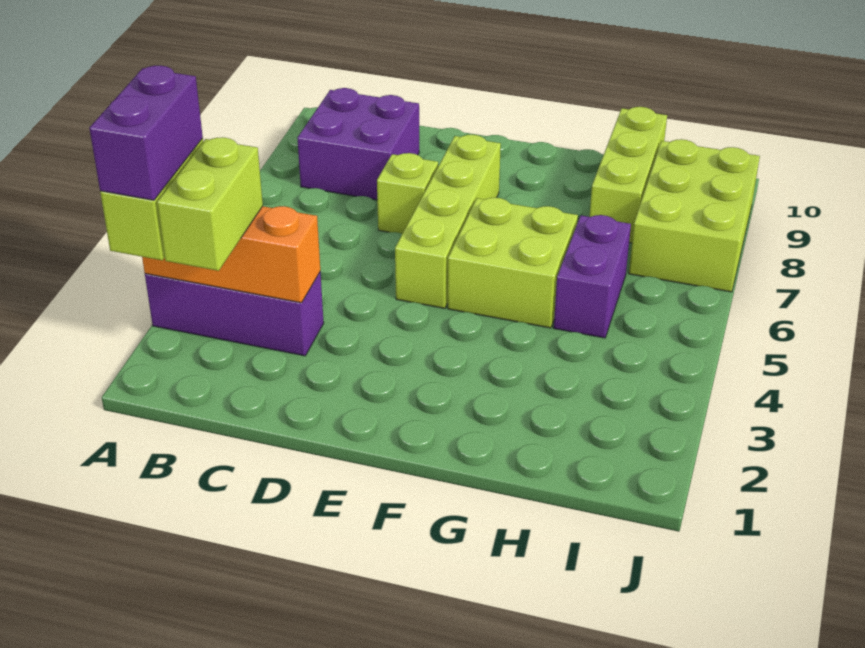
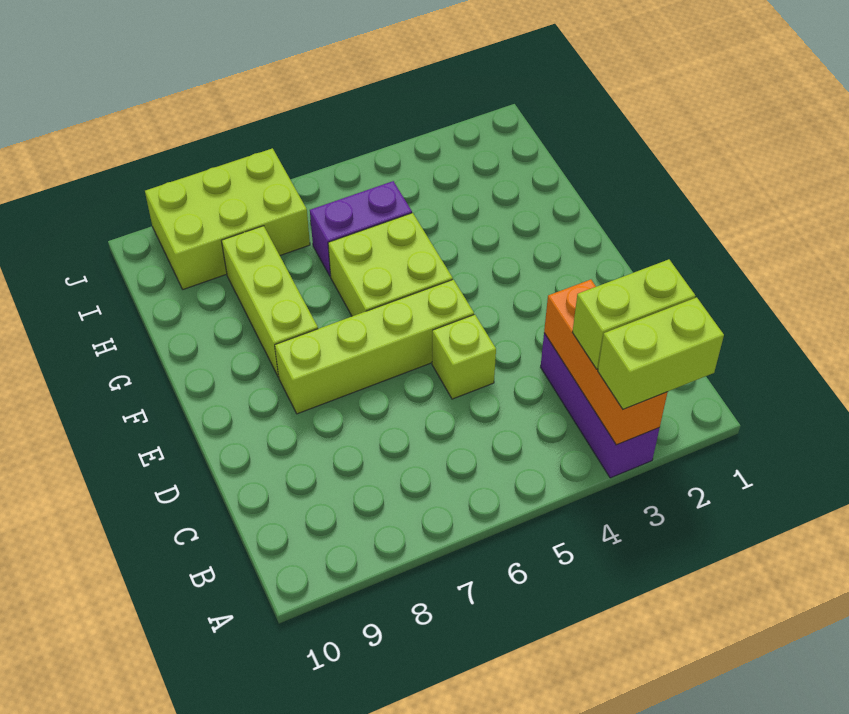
purple brick A2:A3 level 4 -> none
purple brick B8:C9 level 1 -> none
lime brick D7 level 1 -> lime brick D5 level 1
lime brick H8:H10 level 1 -> lime brick F8:H8 level 1

